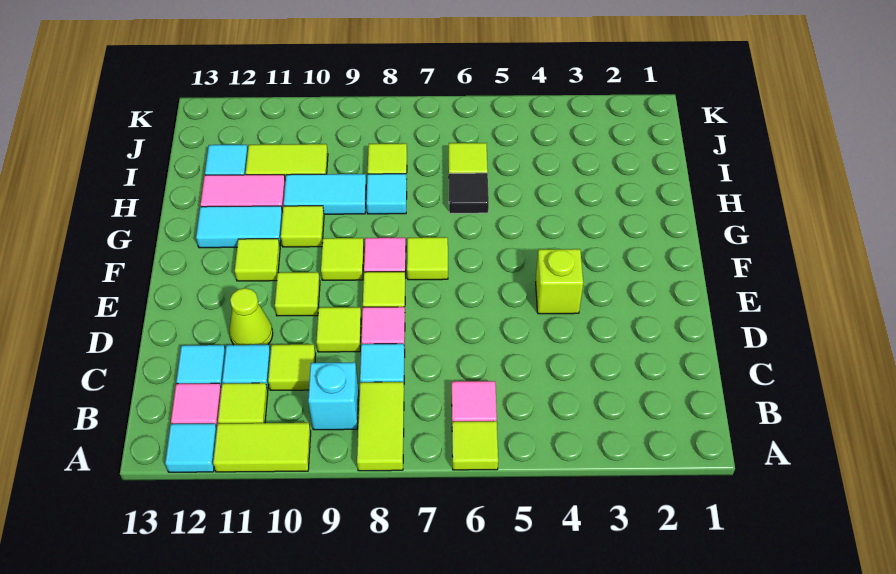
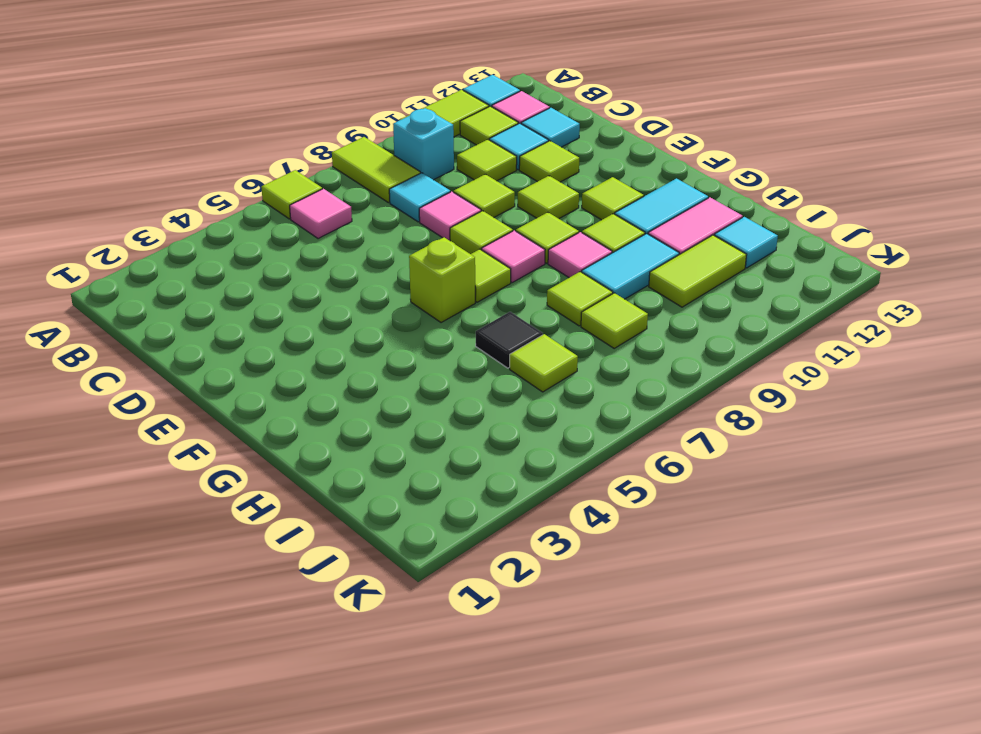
lime cone D11 level 1 -> lime tile D11 level 1
lime brick E4 level 1 -> lime brick F6 level 1
none -> pink tile G9 level 1
cyan tile H8 level 1 -> lime tile H8 level 1

